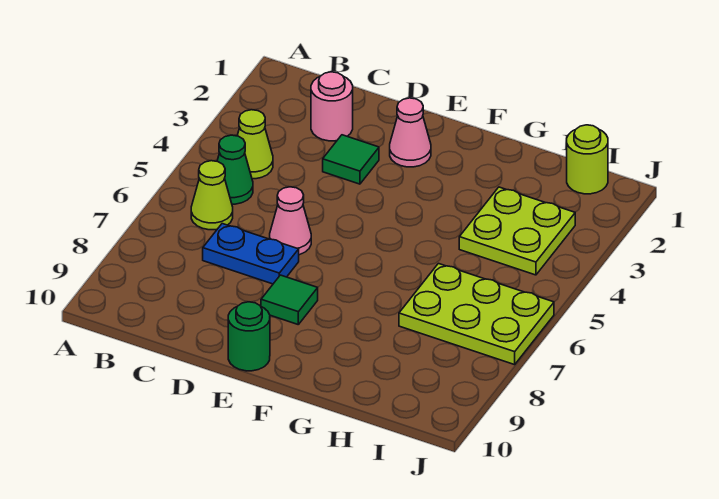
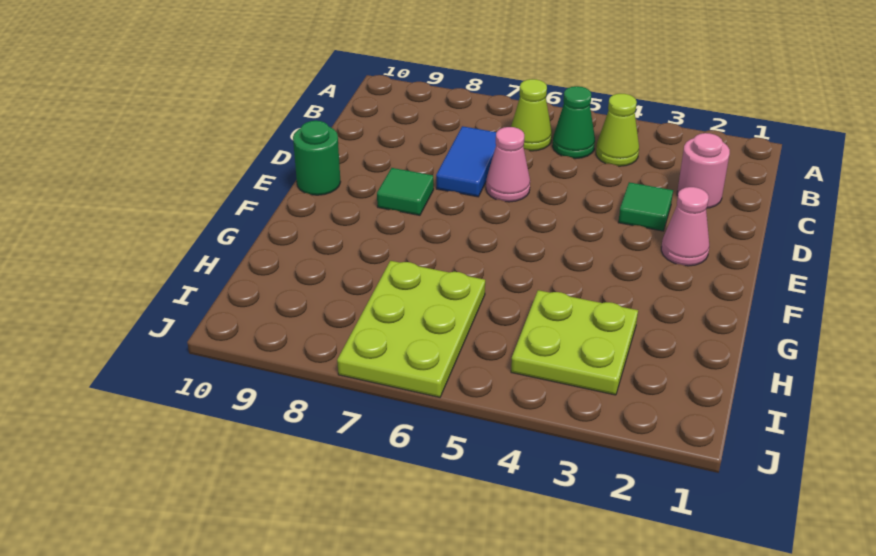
blue plate C7:D7 level 1 -> blue tile C7:D7 level 1
lime round brick I1 level 1 -> none

